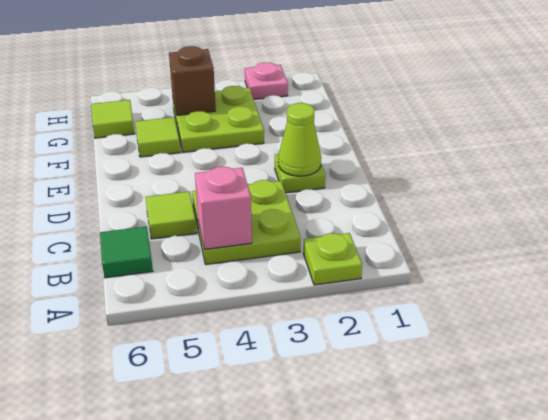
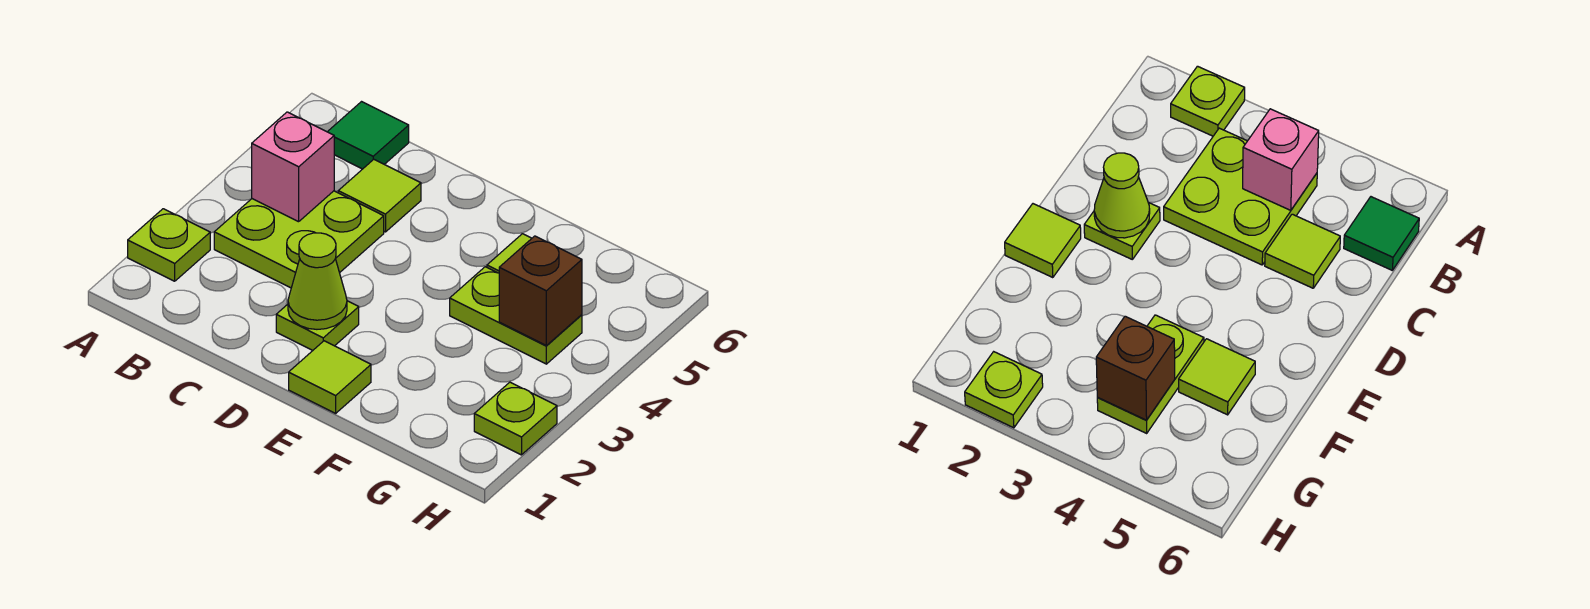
lime plate F3:G4 level 1 -> lime plate F4:G4 level 1
lime tile G6 level 1 -> lime tile E1 level 1
pink plate H2 level 1 -> lime plate H2 level 1

